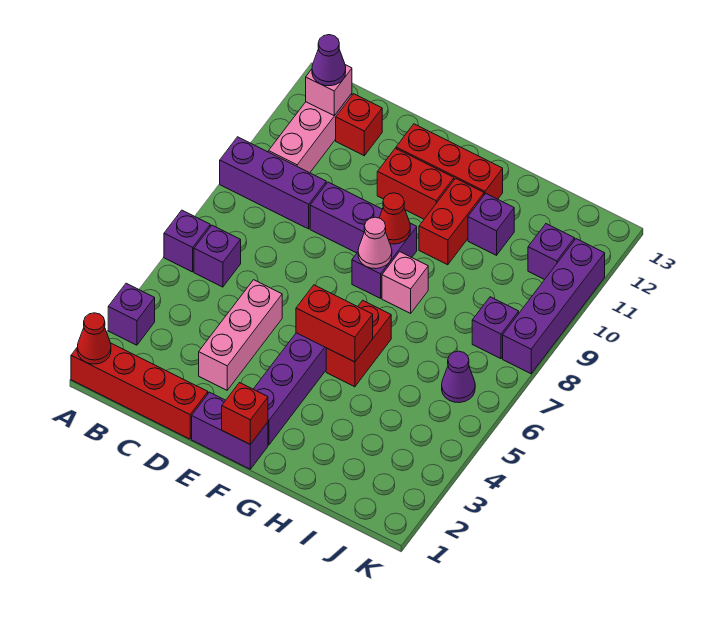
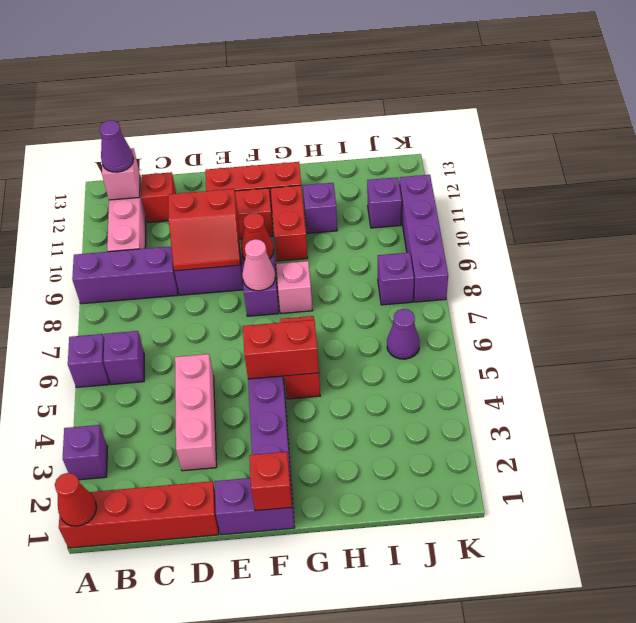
none -> red slope D9:E10 level 2 top 10

